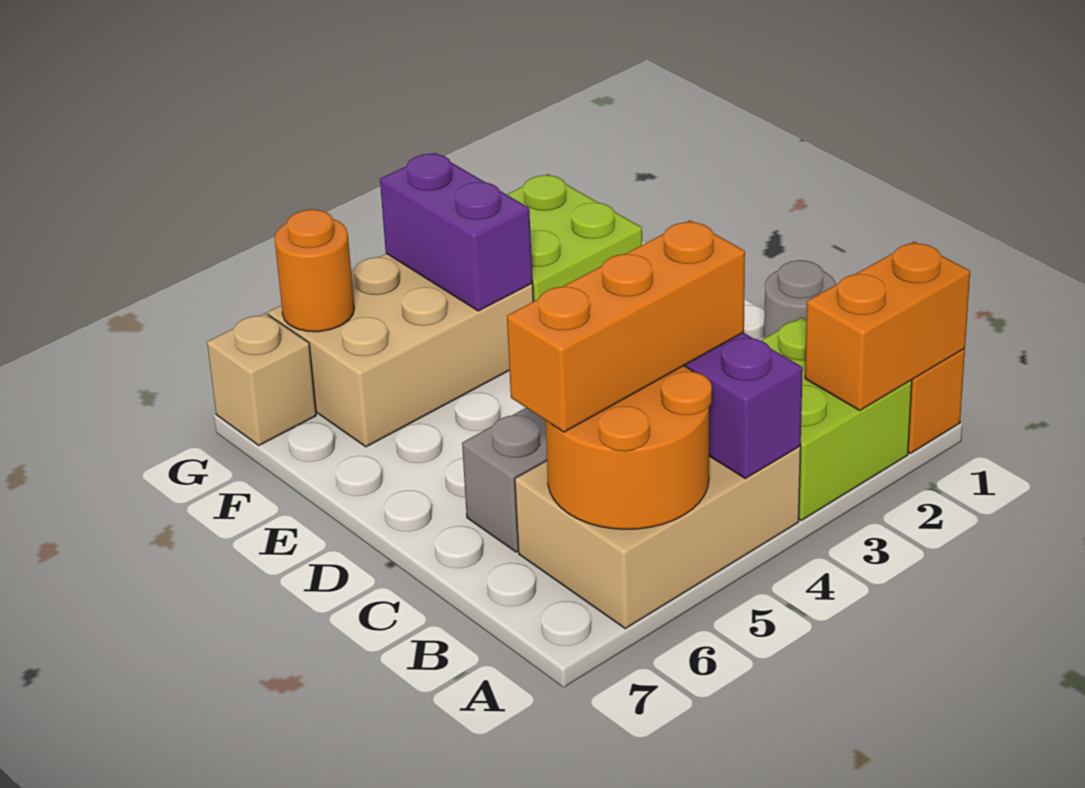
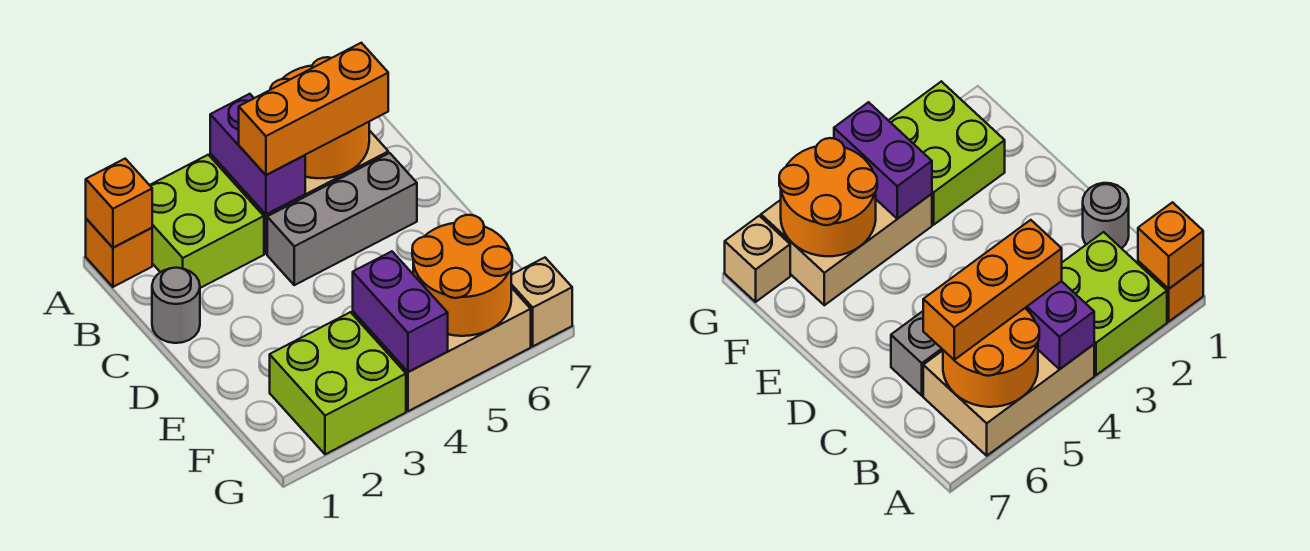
orange brick A1:A2 level 2 -> orange brick A1 level 2
orange round brick G6 level 2 -> orange round brick F5:G6 level 2

